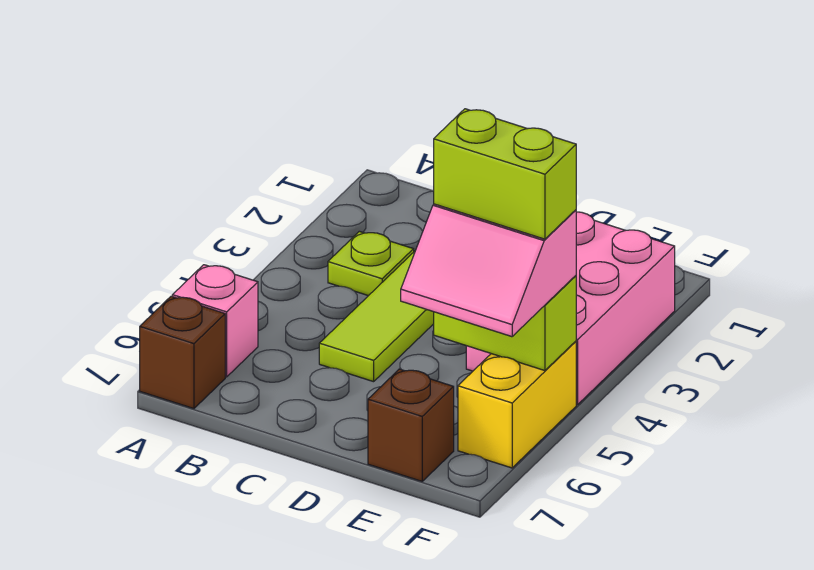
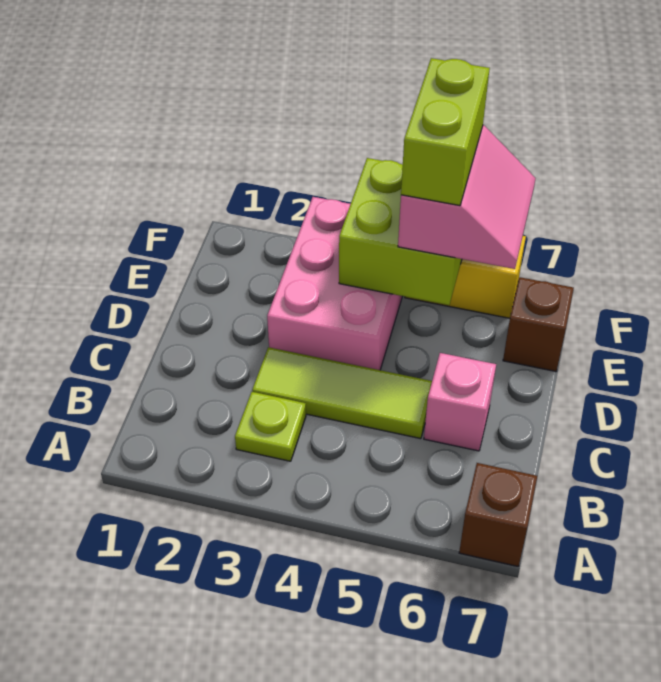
pink brick A6 level 1 -> pink brick C6 level 1
pink brick E2:F4 level 1 -> pink brick D3:F4 level 1
lime brick E5:F5 level 2 -> lime brick E4:F5 level 2

